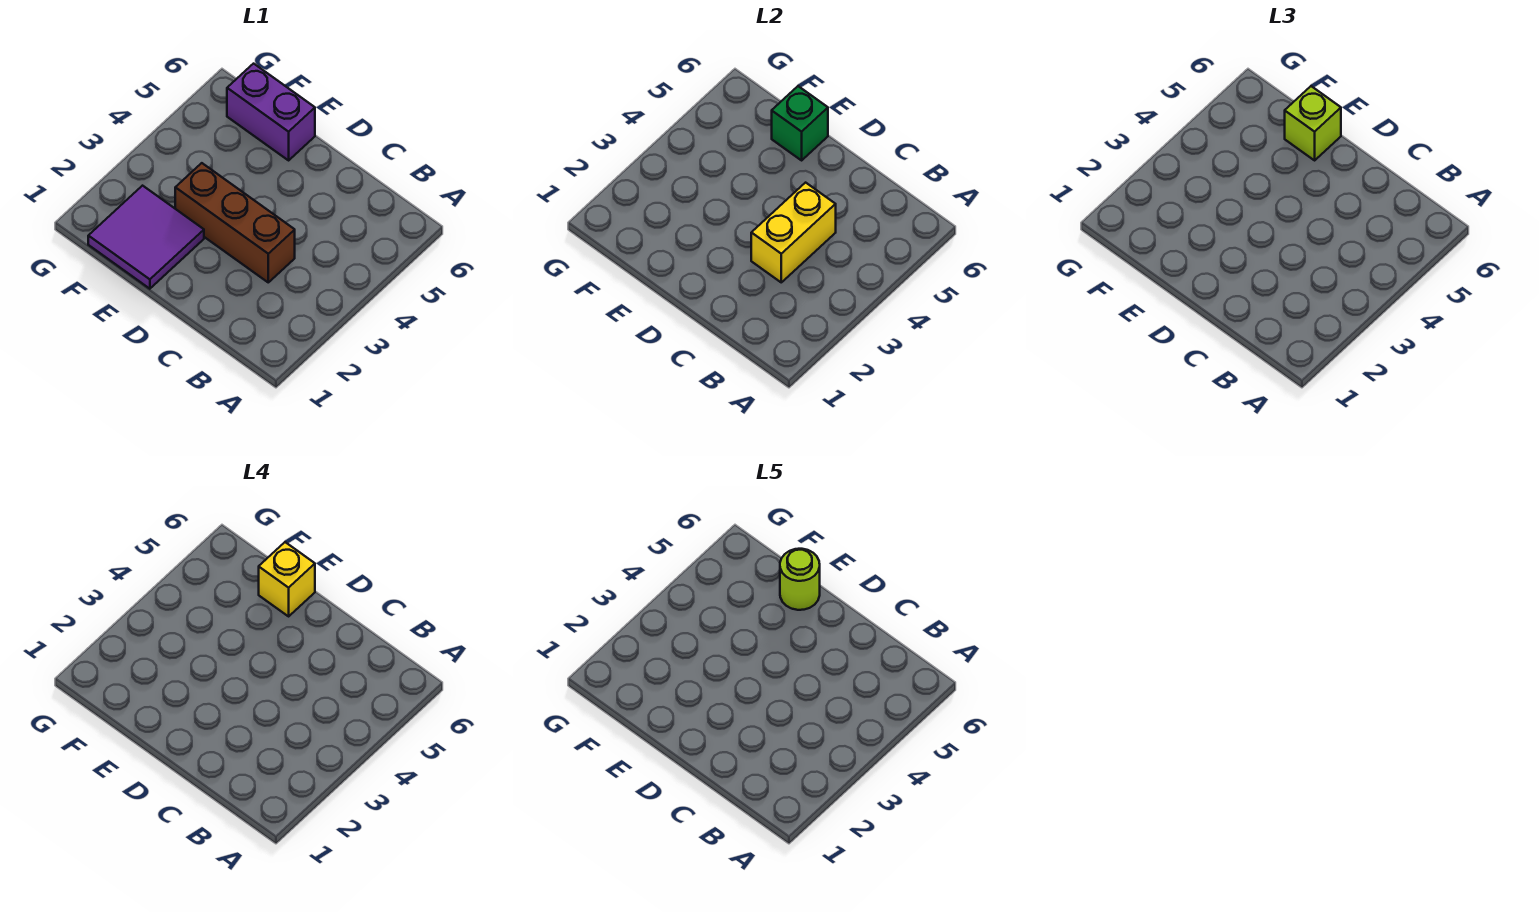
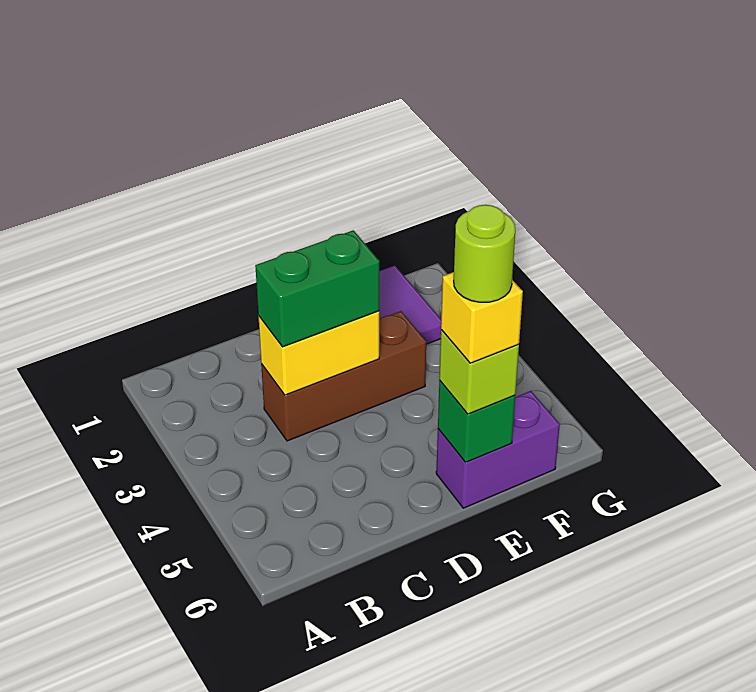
yellow brick C3:C4 level 2 -> yellow brick C3:D3 level 2
none -> green brick C3:D3 level 3

